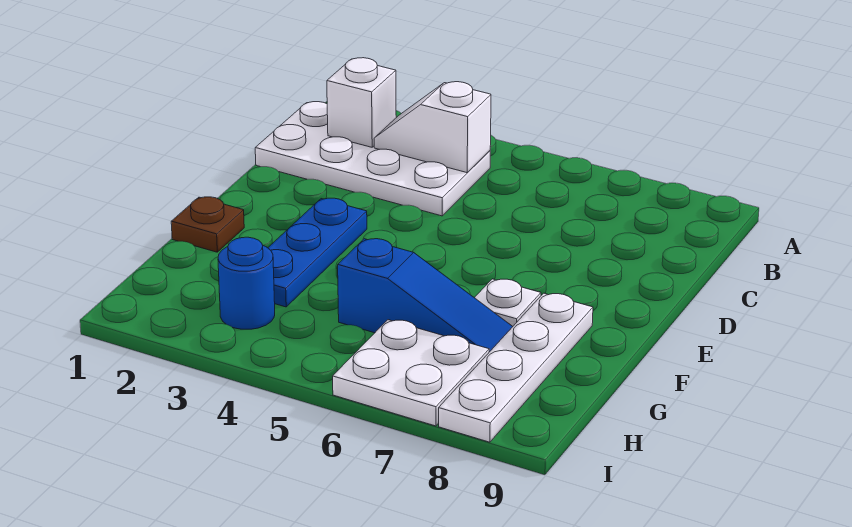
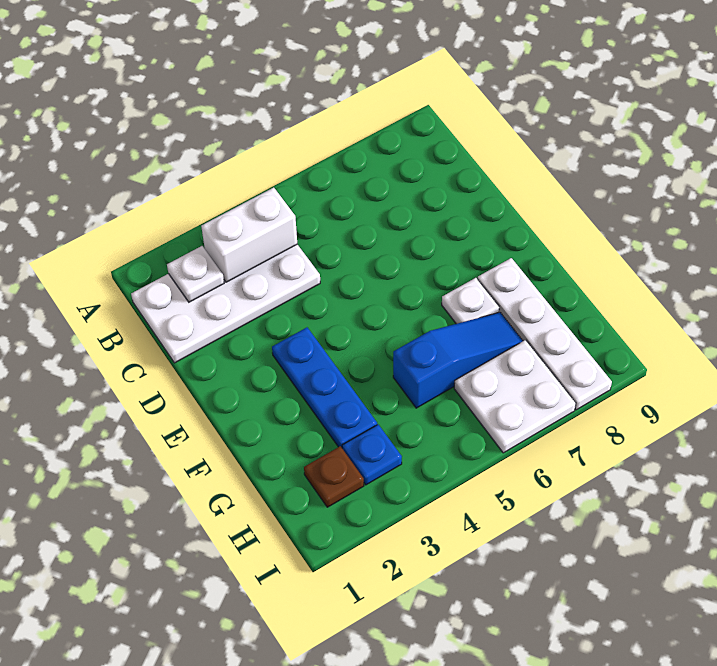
white brick B2 level 2 -> white plate B2 level 2
white slope B3:B4 level 2 top 4 -> white brick B3:B4 level 2
brown plate F1 level 1 -> brown plate H2 level 1
blue round brick H3 level 1 -> blue plate H3 level 1

